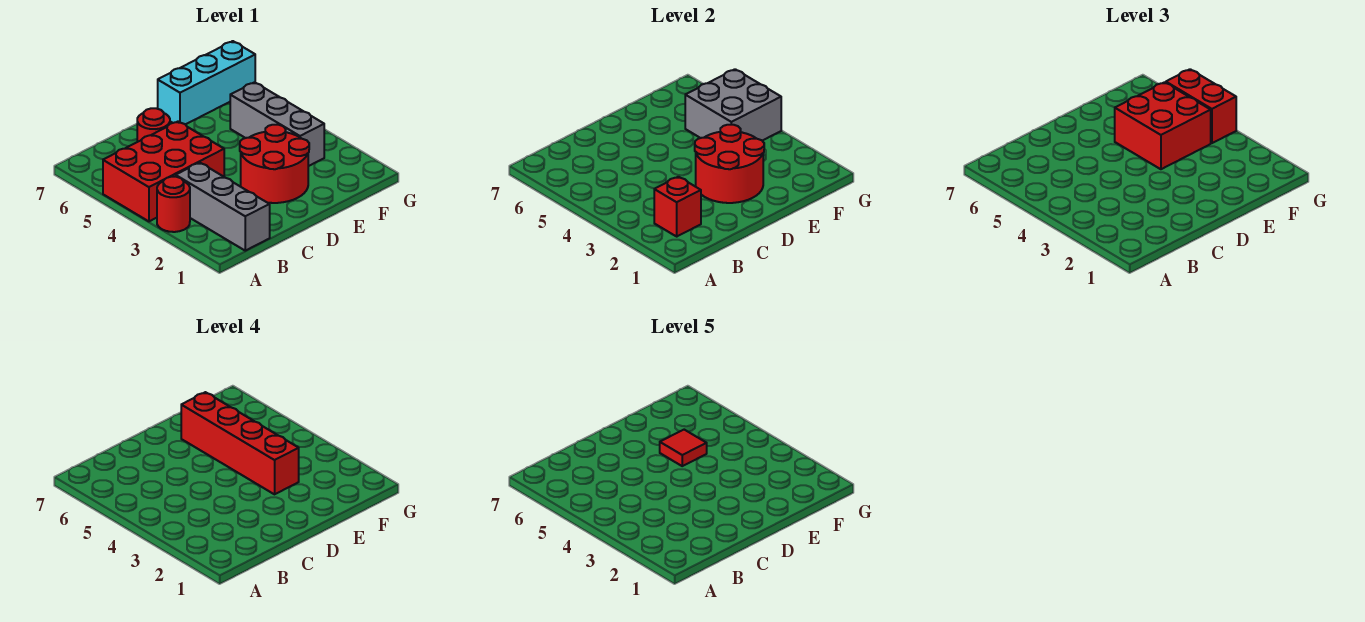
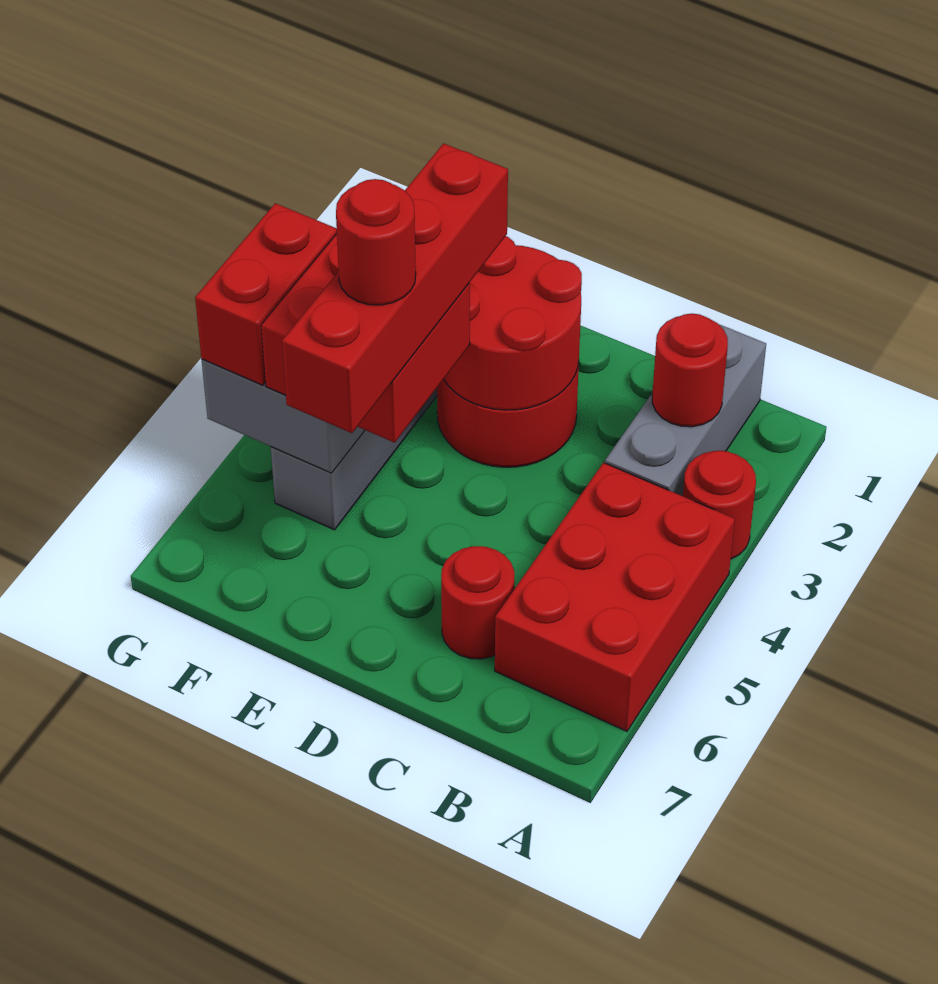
red brick A4:C5 level 1 -> red brick A4:B6 level 1
red brick B2 level 2 -> red round brick B2 level 2
red tile E5 level 5 -> red round brick E5 level 5
cyan brick E7:G7 level 1 -> none

